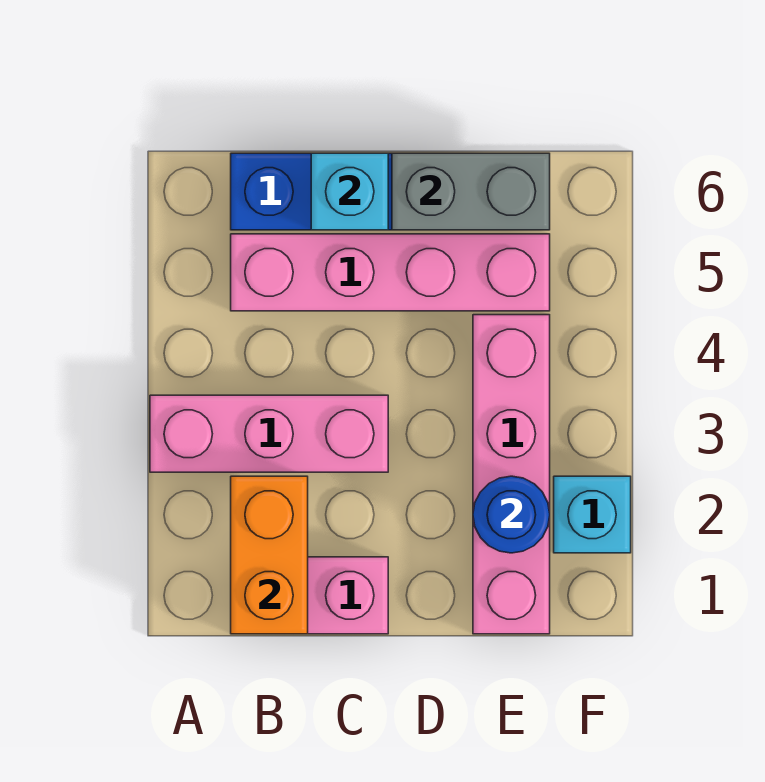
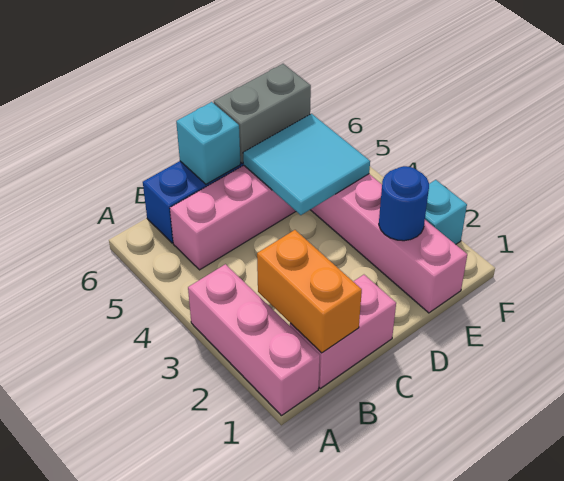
pink brick A3:C3 level 1 -> pink brick A1:A3 level 1
none -> cyan tile D4:E5 level 2

